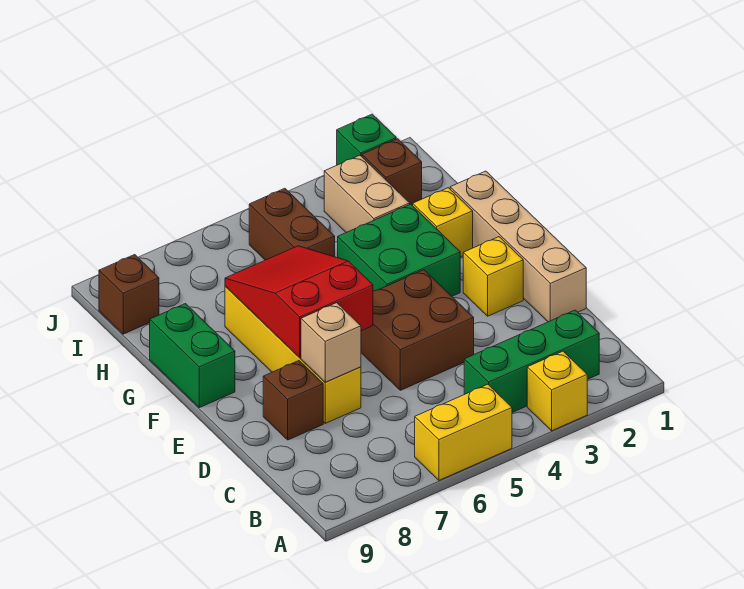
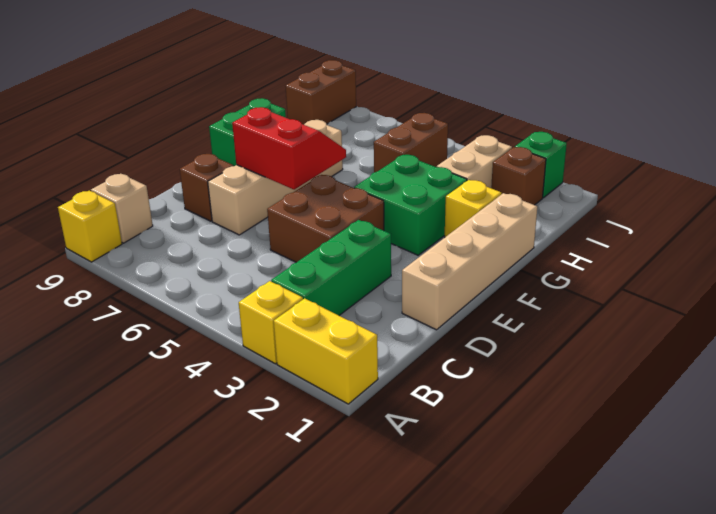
yellow brick A5:A6 level 1 -> yellow brick A1:A2 level 1
green brick B2:B4 level 1 -> green brick B3:D3 level 1
yellow brick D7:G7 level 1 -> tan brick D7:G7 level 1
tan brick D7 level 2 -> tan brick B9 level 1
yellow brick E2 level 1 -> yellow brick A9 level 1
red slope E6:G7 level 2 top E -> red slope E6:F7 level 2 top E
brown brick I9 level 1 -> brown brick I9:J9 level 1

